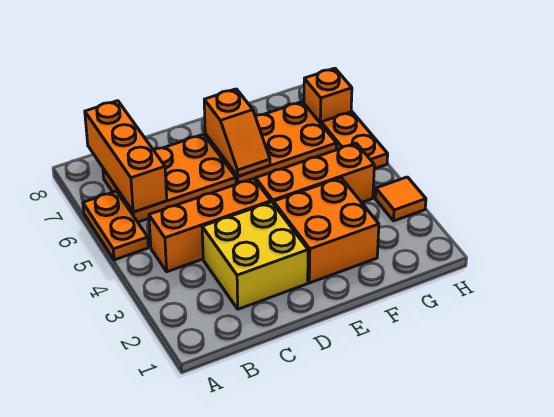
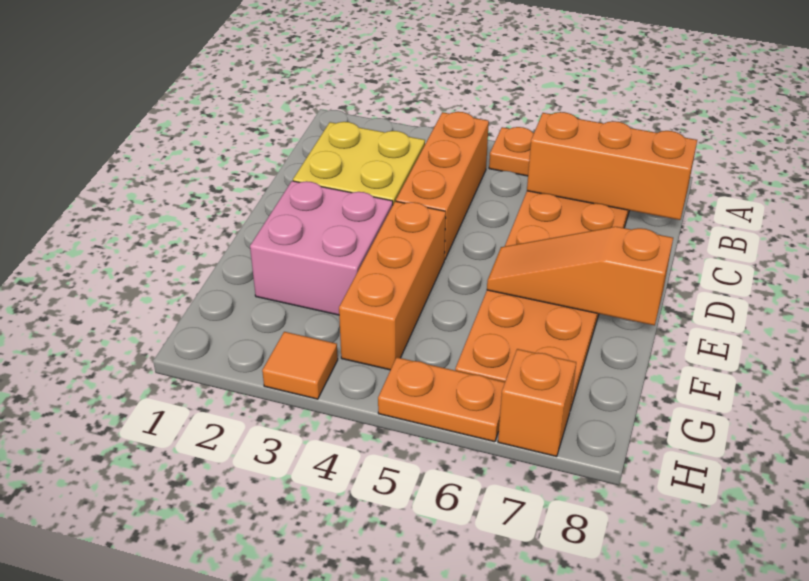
orange brick E2:F3 level 1 -> pink brick E2:F3 level 1
orange slope E6:E7 level 2 top 7 -> orange slope E6:E8 level 2 top 8

